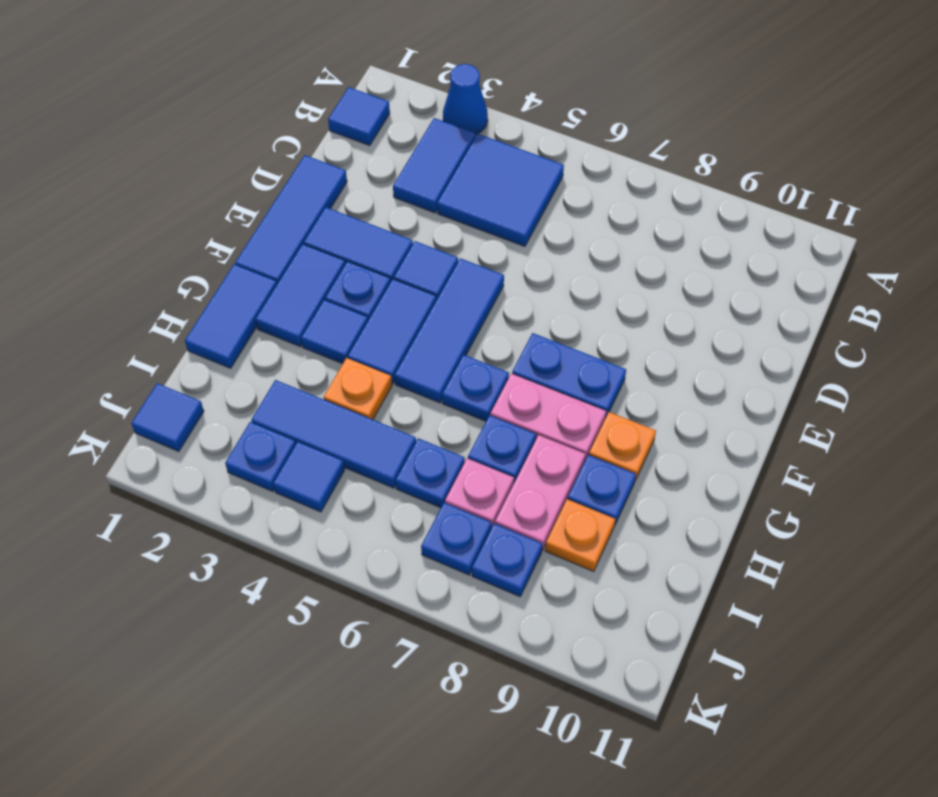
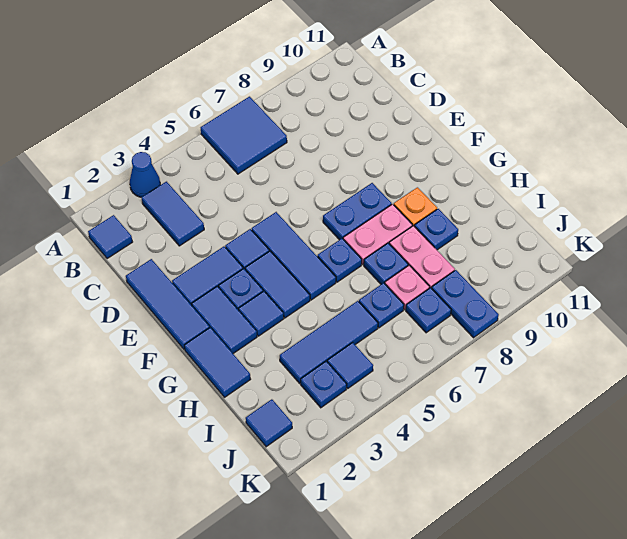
blue tile B4:C5 level 1 -> blue tile A6:B7 level 1
orange plate H4 level 1 -> none
orange plate I9 level 1 -> none
blue plate J8 level 1 -> blue plate J8:K8 level 1

